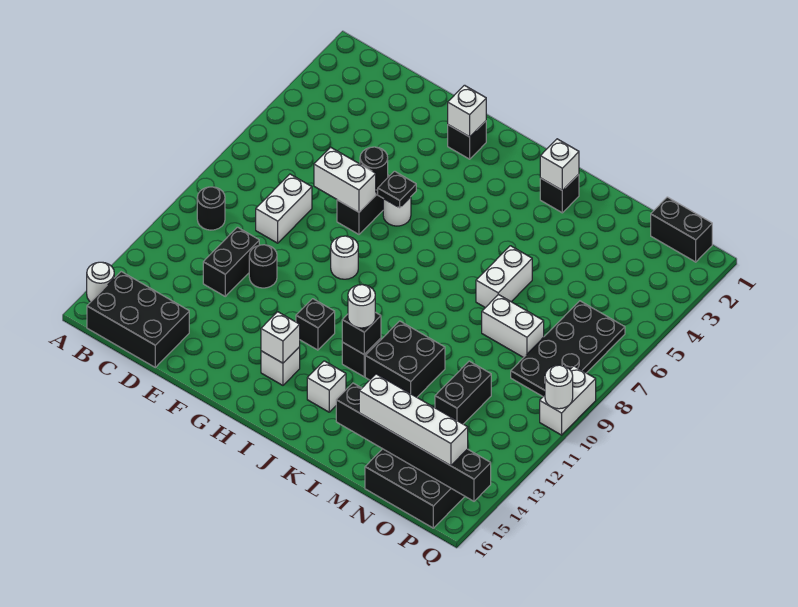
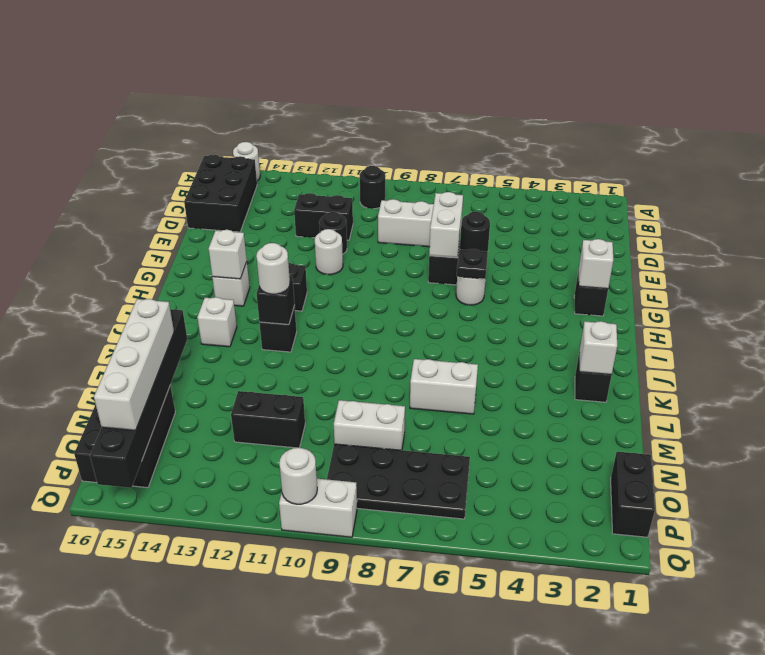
white round brick G9 level 1 -> white round brick F11 level 1
black brick K11:L12 level 1 -> none
white brick M8:N8 level 1 -> white brick N8:N9 level 1

